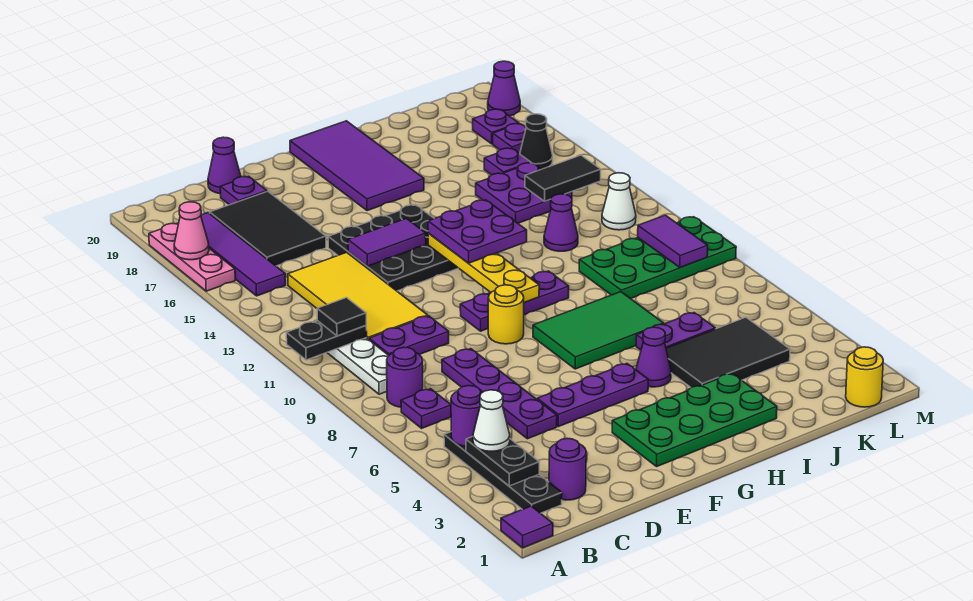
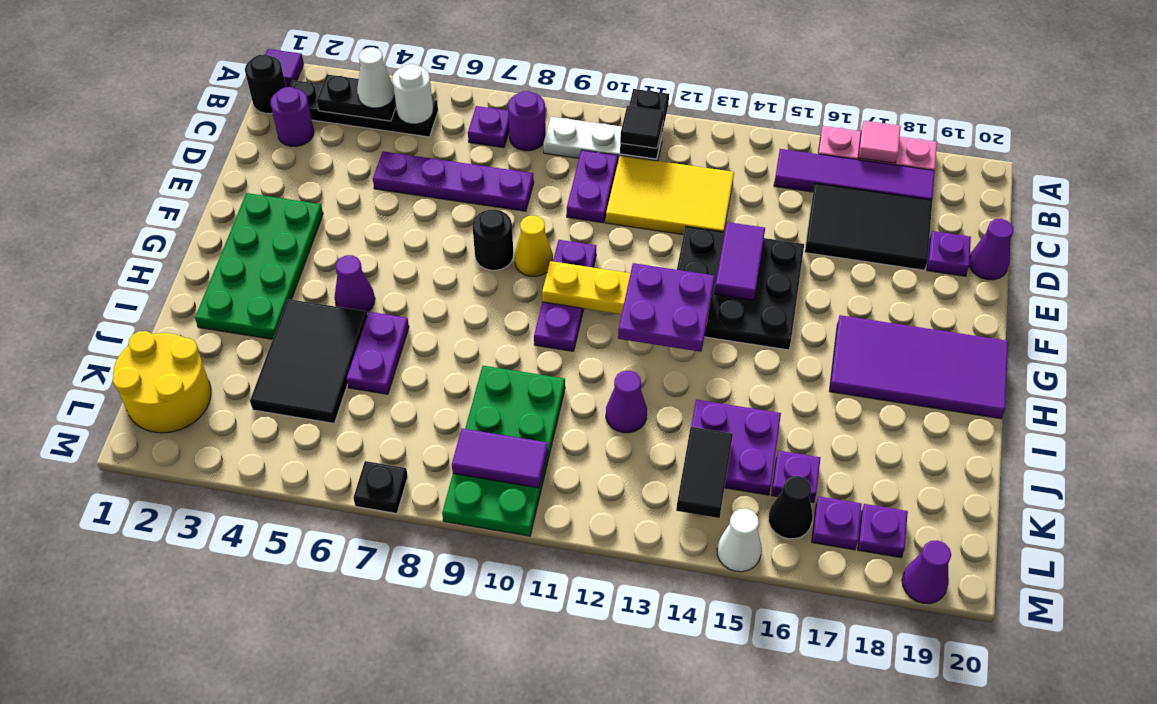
pink cone A17 level 2 -> pink tile A17 level 2
none -> black round brick B1 level 1
purple round brick B5 level 2 -> white round brick B5 level 2
yellow tile C11:D14 level 1 -> yellow tile C11:D13 level 1
purple plate E5:G5 level 1 -> none
none -> black round brick F8 level 1
yellow round brick F9 level 1 -> yellow cone F9 level 1
green tile G7:I8 level 1 -> none
yellow round brick L1 level 1 -> yellow round brick K1:L2 level 1
white cone L12 level 1 -> white cone M15 level 1
none -> black plate M7 level 1

